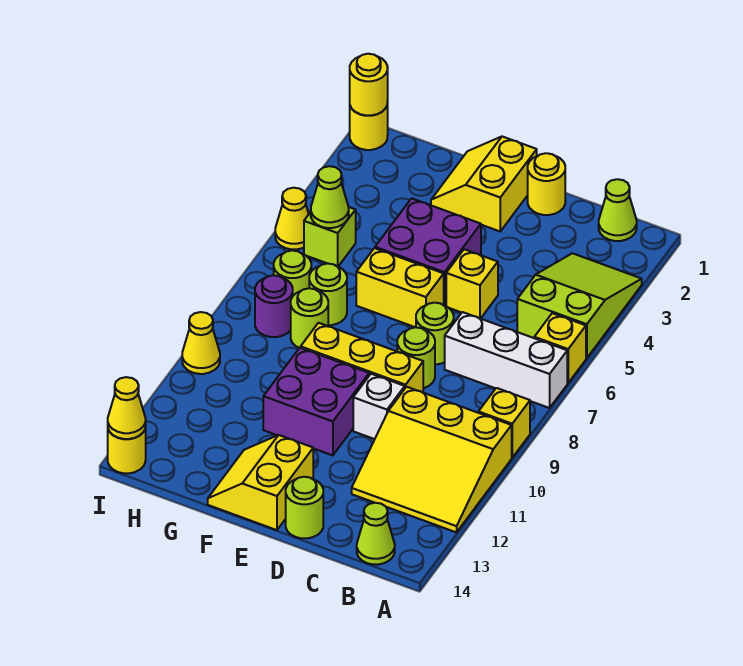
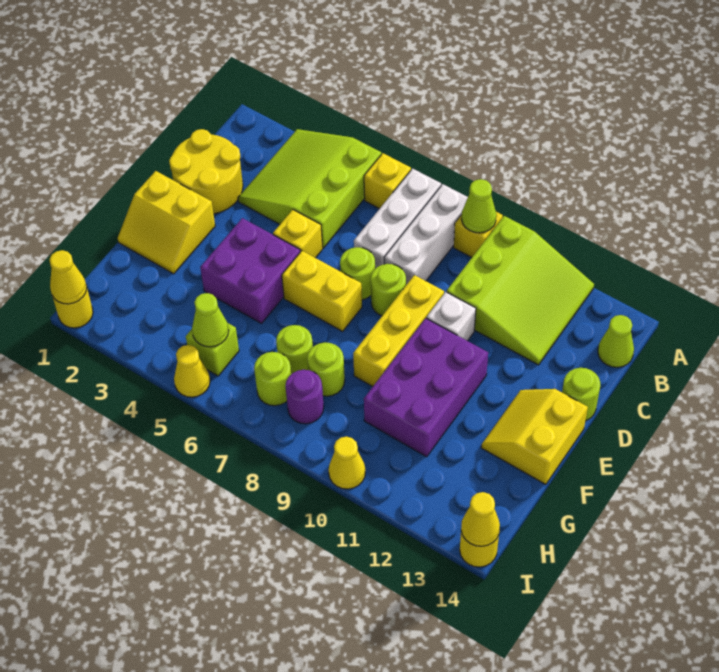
lime slope A3:B5 level 1 top 5 -> lime slope A3:C5 level 1 top 5
none -> white brick A8:C8 level 1
yellow slope A10:C12 level 1 top 10 -> lime slope A10:C12 level 1 top 10
lime cone B1 level 1 -> lime cone A9 level 2
yellow round brick D1 level 1 -> yellow round brick C1:D2 level 1
yellow brick E6:F6 level 1 -> yellow brick E6:E7 level 1
purple brick E10:F11 level 1 -> purple brick E10:G11 level 1
yellow slope E13:F14 level 1 top E -> yellow slope E13:F14 level 1 top 14
yellow round brick I1 level 2 -> yellow cone I1 level 2

